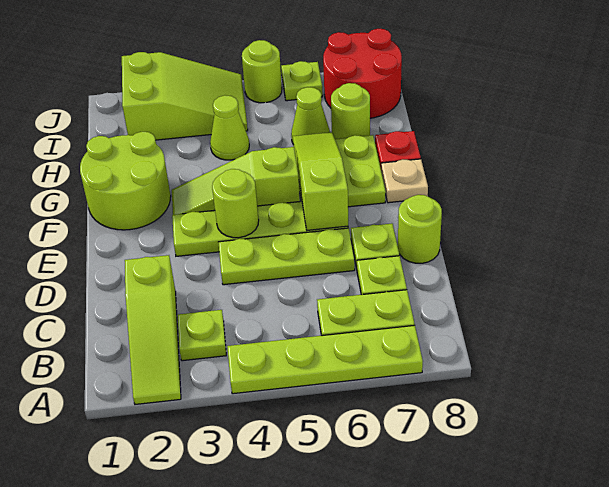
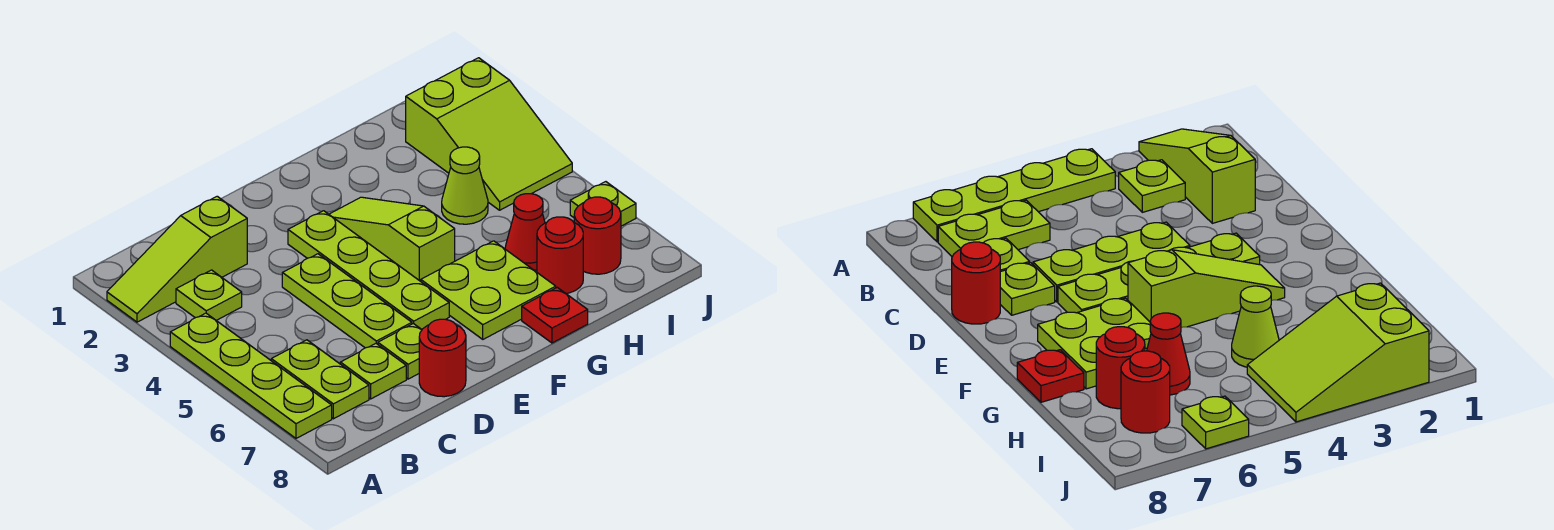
lime round brick D8 level 1 -> red round brick D8 level 1
lime round brick E4 level 2 -> none
lime slope E6:G6 level 2 top E -> none
lime round brick F1:G2 level 1 -> none
tan plate F8 level 1 -> none
lime cone H6 level 1 -> red cone H6 level 1
lime round brick H7 level 1 -> red round brick H7 level 1
red round brick I7:J8 level 1 -> red round brick I7 level 1
lime round brick J5 level 1 -> none

